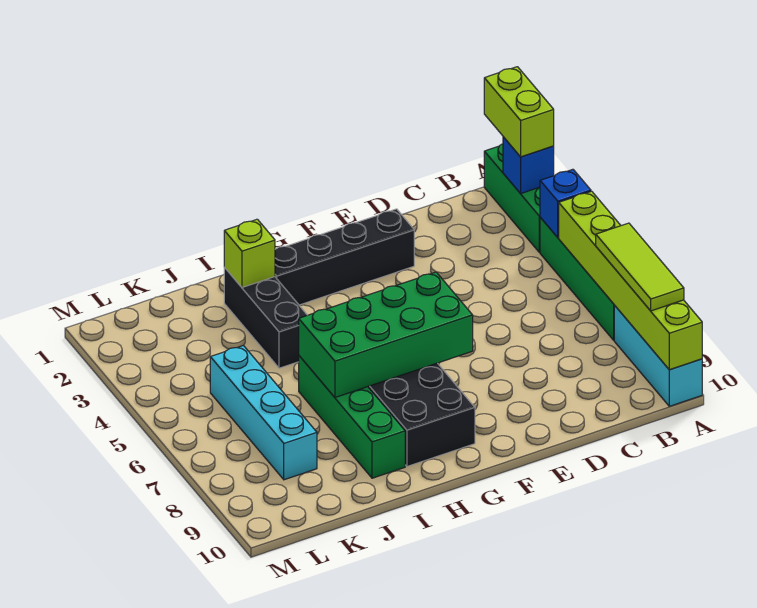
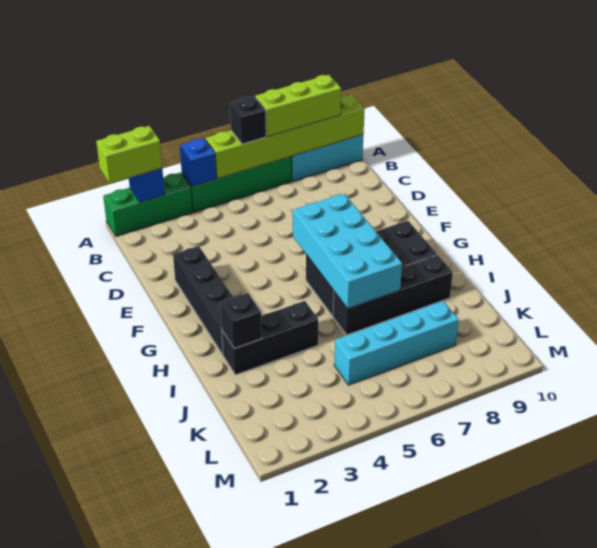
none -> black brick A6 level 3
lime tile A7:A9 level 3 -> lime brick A7:A9 level 3
green brick F6:I7 level 2 -> cyan brick F6:I7 level 2
lime brick I2 level 2 -> black brick I2 level 2
green brick I6:I9 level 1 -> black brick I6:I9 level 1

